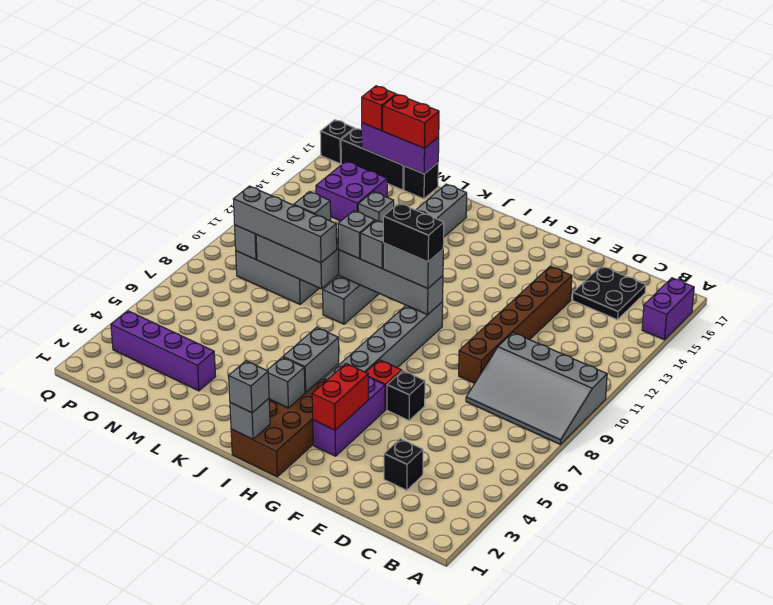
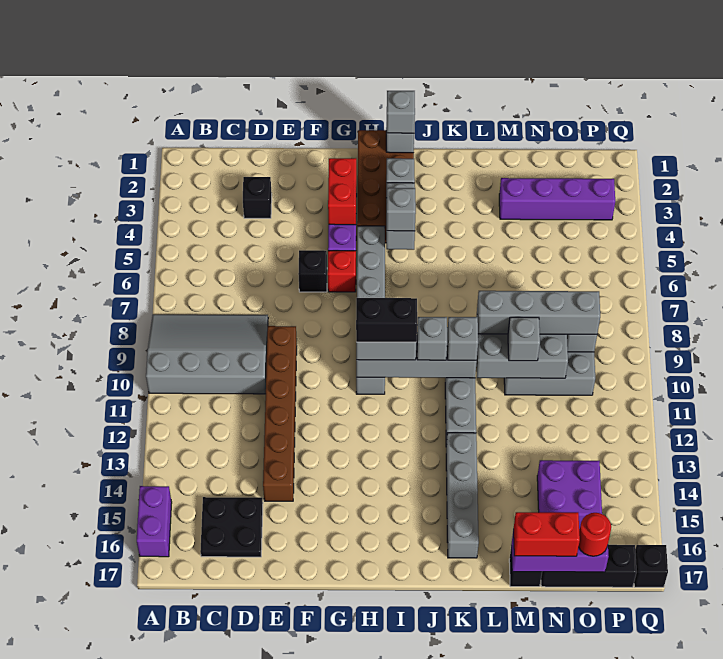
grey brick M14 level 1 -> grey brick I5 level 3
red brick O17 level 3 -> red round brick O17 level 3

